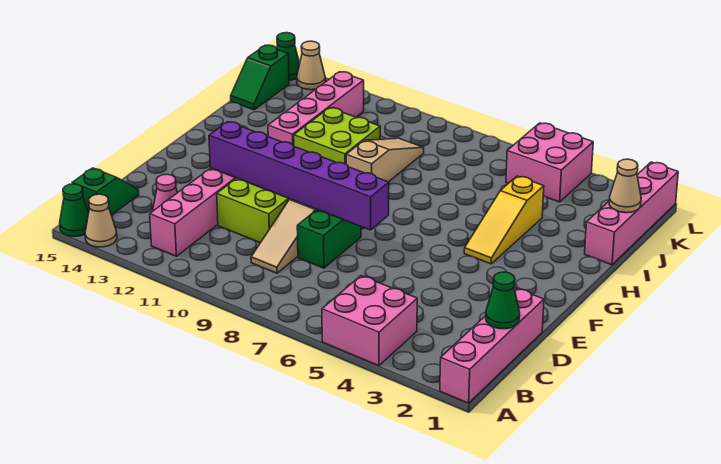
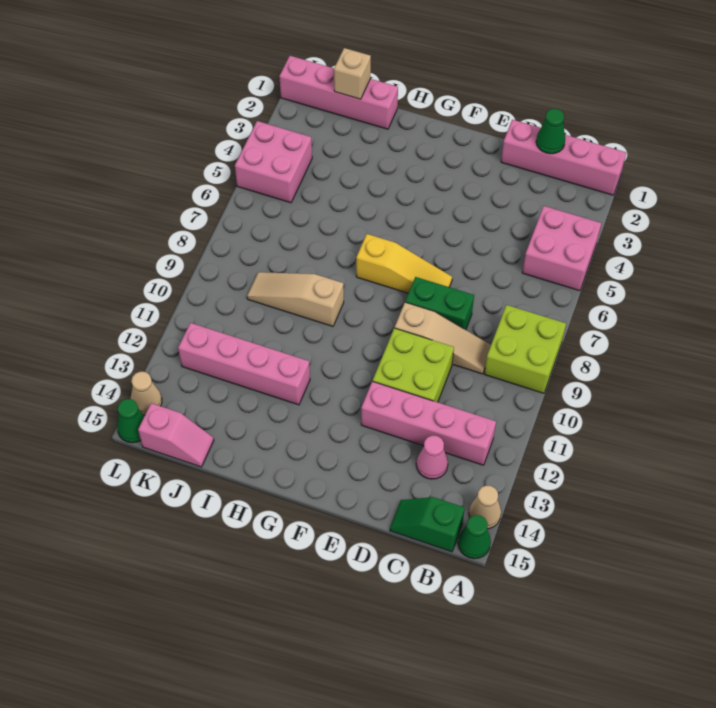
purple brick E7:E12 level 2 -> none
yellow slope G4:I4 level 1 top I -> yellow slope E7:G7 level 1 top G
lime brick H10:I11 level 1 -> lime brick A8:B9 level 1
tan cone J1 level 2 -> tan brick J1 level 2
green slope J15:K15 level 1 top K -> pink slope J15:K15 level 1 top K

